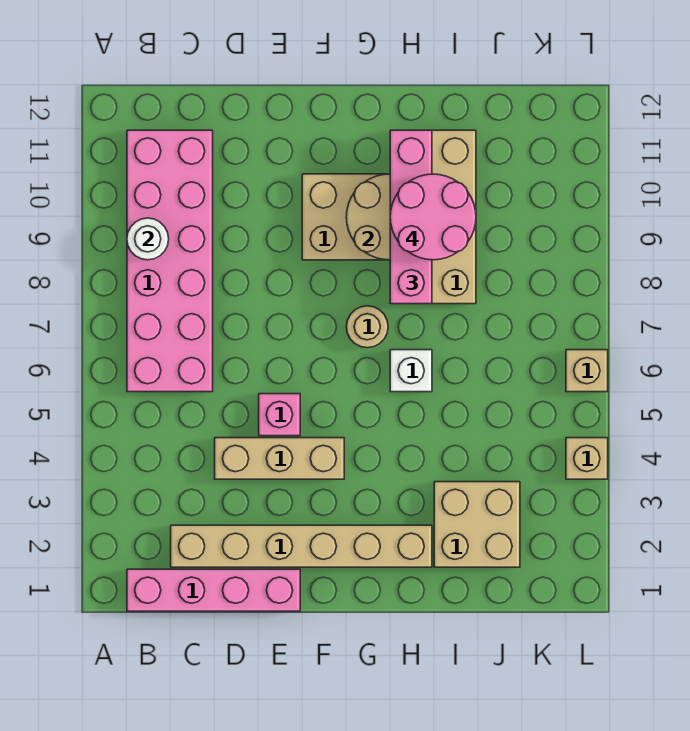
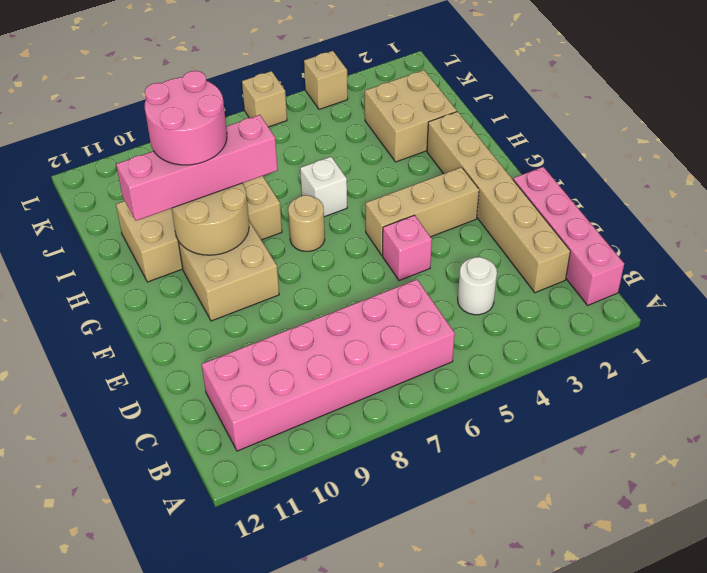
white round brick B9 level 2 -> white round brick C4 level 1
tan brick D4:F4 level 1 -> tan brick F3:F5 level 1

